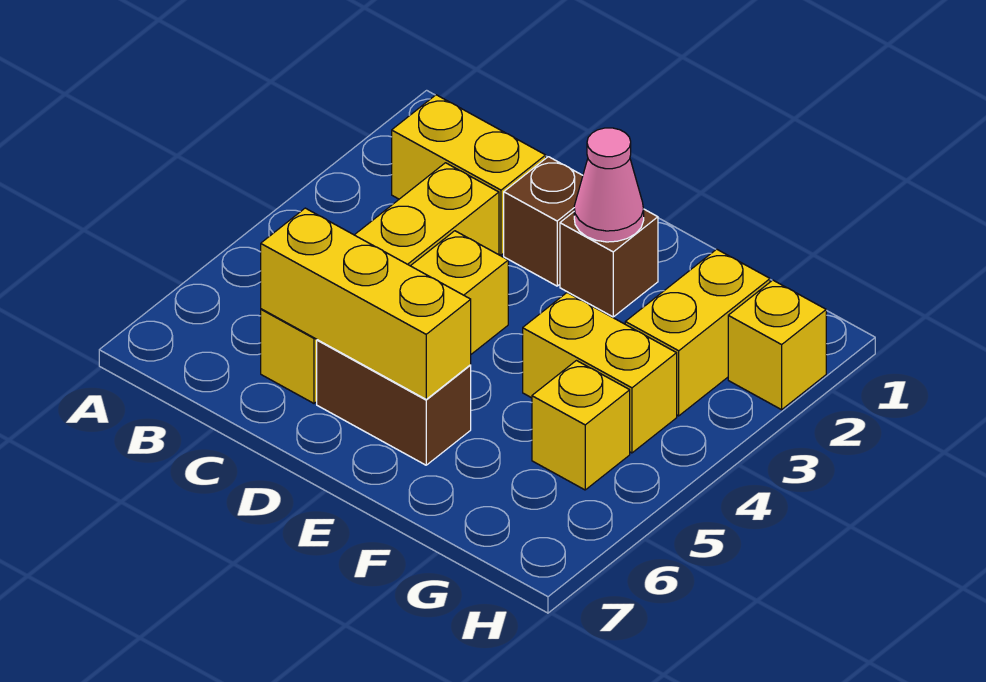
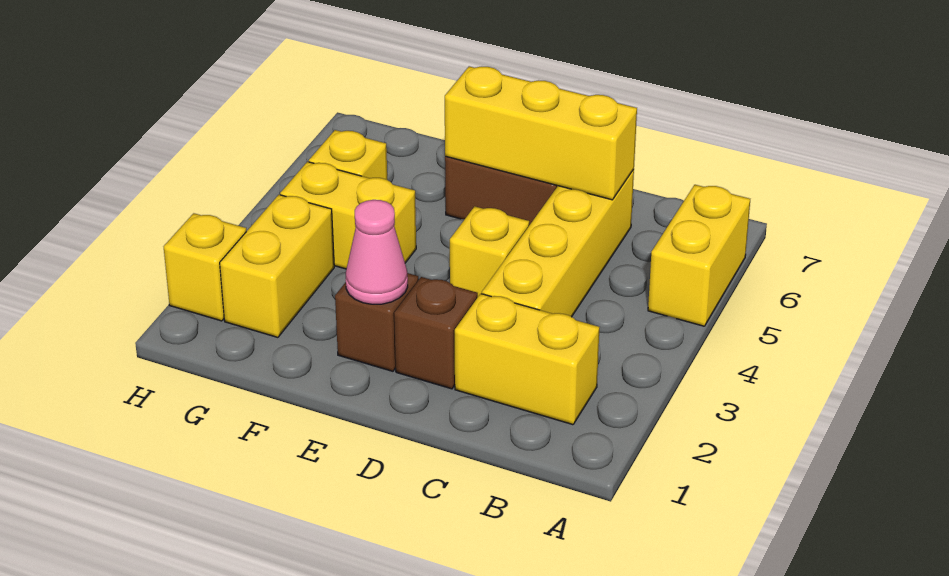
none -> yellow brick A5:A6 level 1

